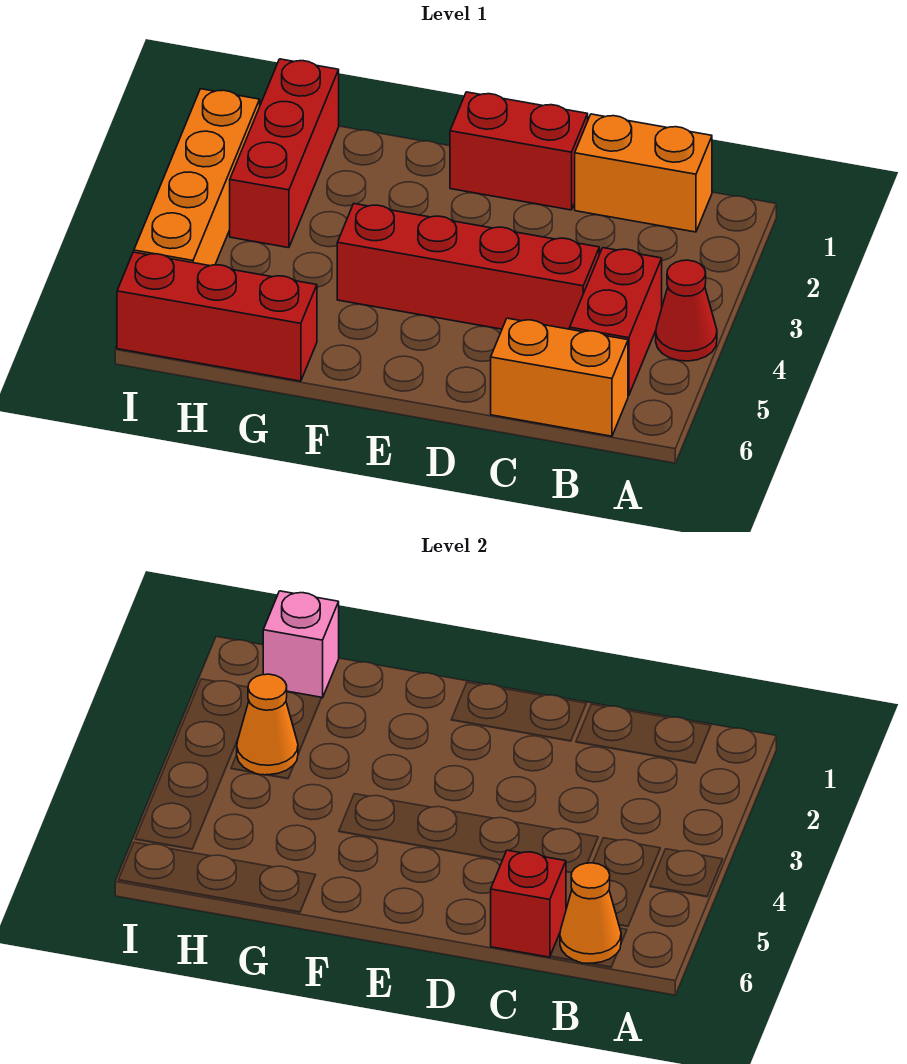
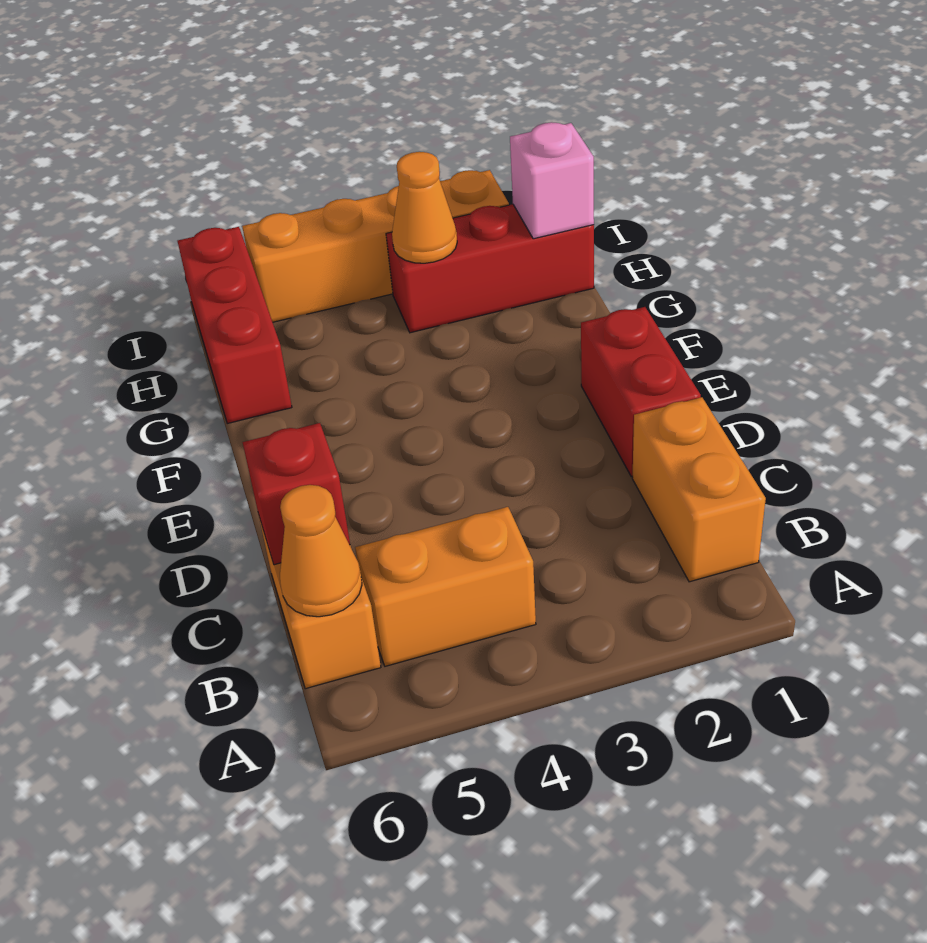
red cone A4 level 1 -> none
red brick B4:B5 level 1 -> orange brick B4:B5 level 1
red brick C4:F4 level 1 -> none

